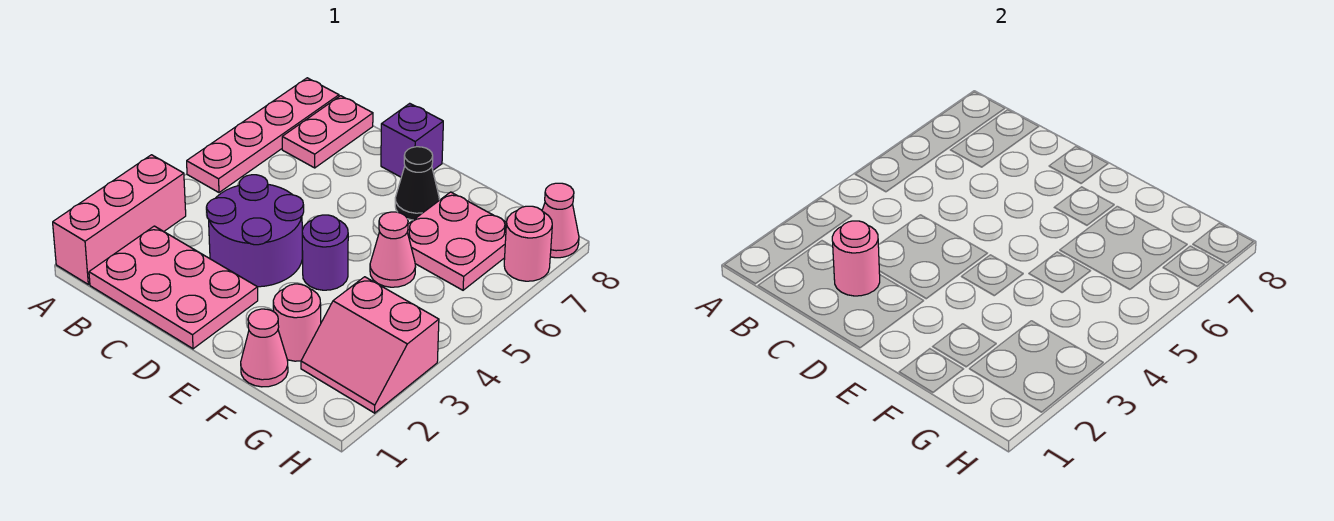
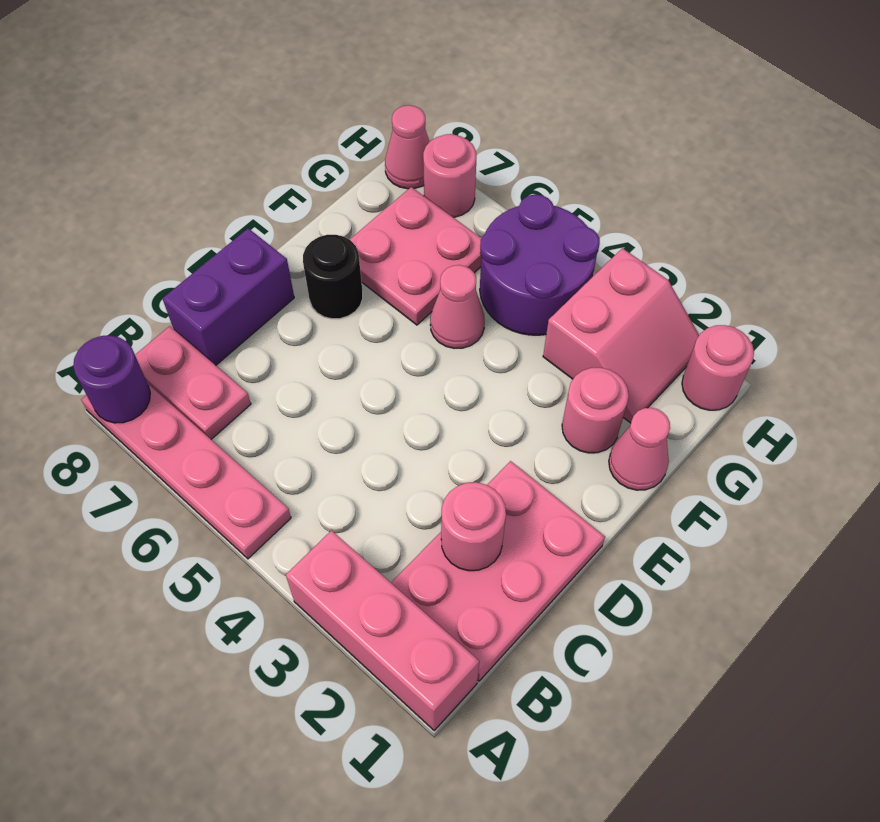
purple round brick C3:D4 level 1 -> purple round brick G4:H5 level 1
purple brick D8 level 1 -> purple brick C8:D8 level 1
purple round brick E4 level 1 -> purple round brick A8 level 2
black cone E7 level 1 -> black round brick E7 level 1
none -> pink round brick H1 level 1

